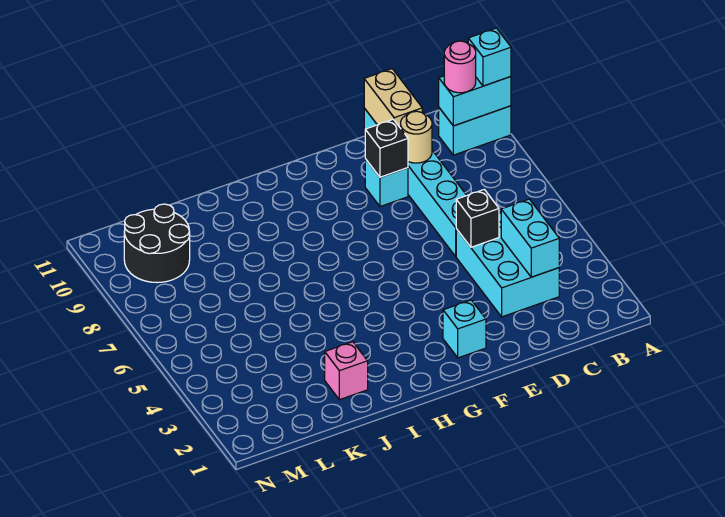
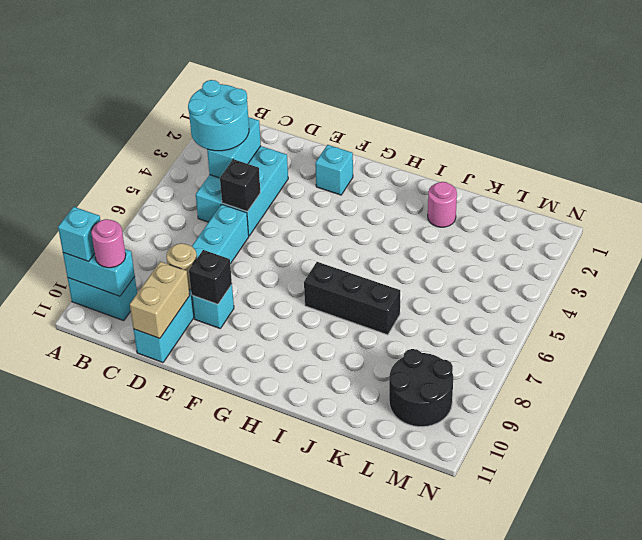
none -> cyan round brick B3:C4 level 3
none -> black brick H7:J7 level 1
pink brick J2 level 1 -> pink round brick J2 level 1

